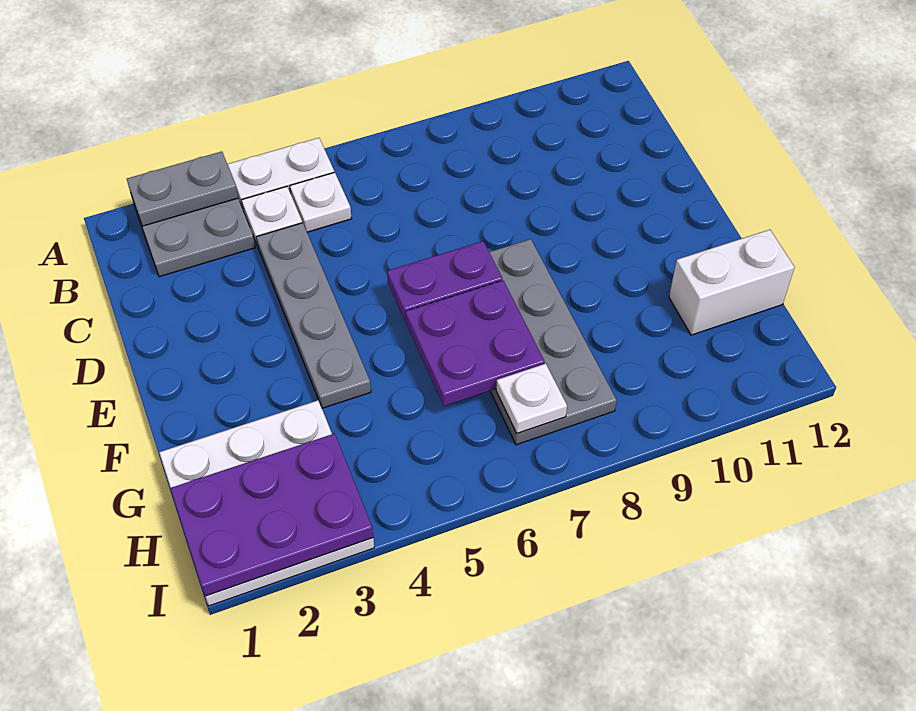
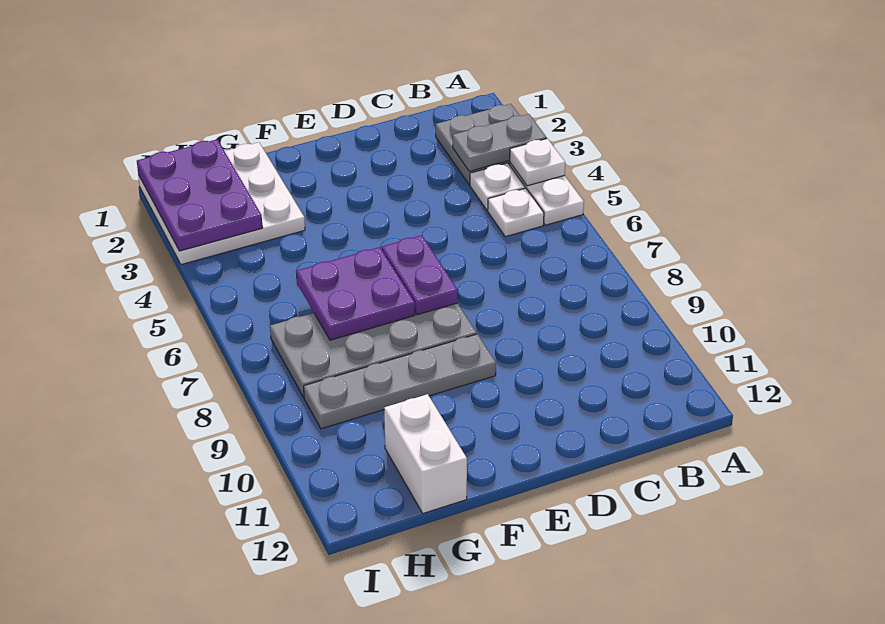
grey plate A2:A3 level 2 -> grey plate A3:B3 level 2
grey plate C4:F4 level 1 -> grey plate E9:H9 level 1
white plate H7 level 2 -> white plate A4 level 2

